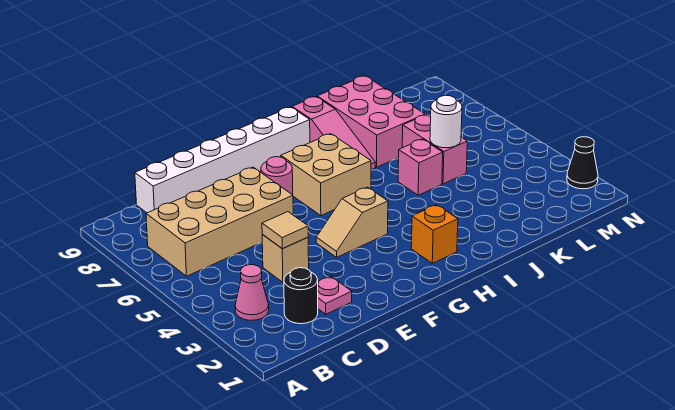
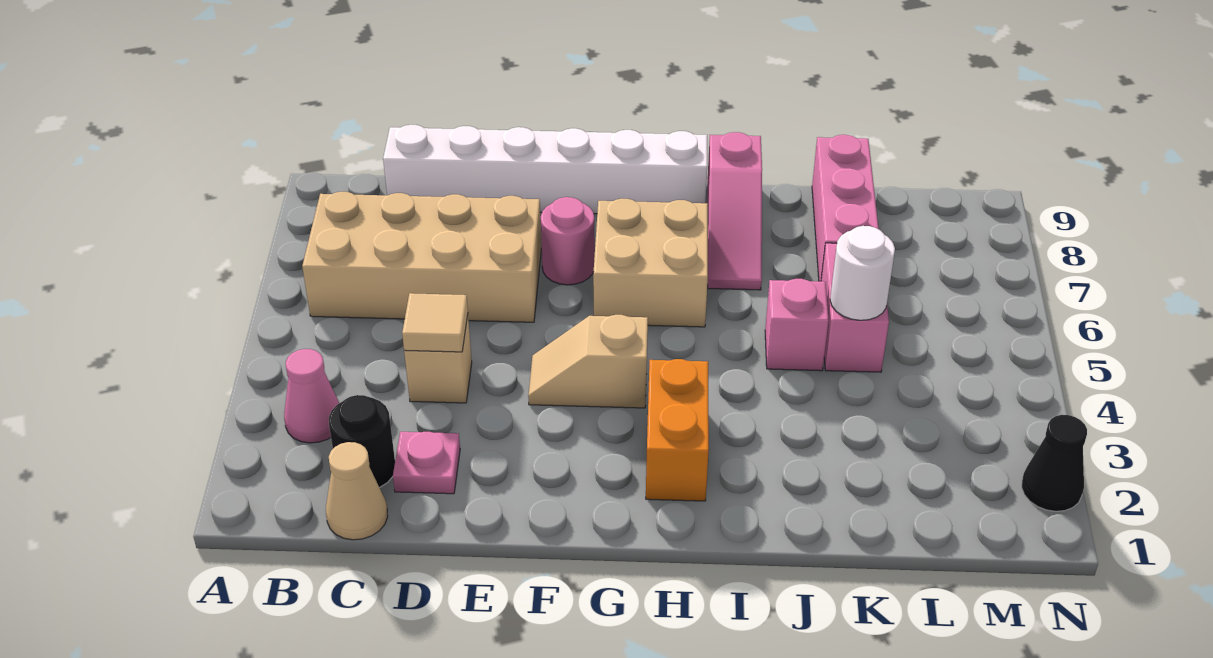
none -> tan cone C1 level 1
orange brick H2 level 1 -> orange brick H2:H3 level 1
pink brick J7:K9 level 1 -> pink brick K7:K9 level 1

